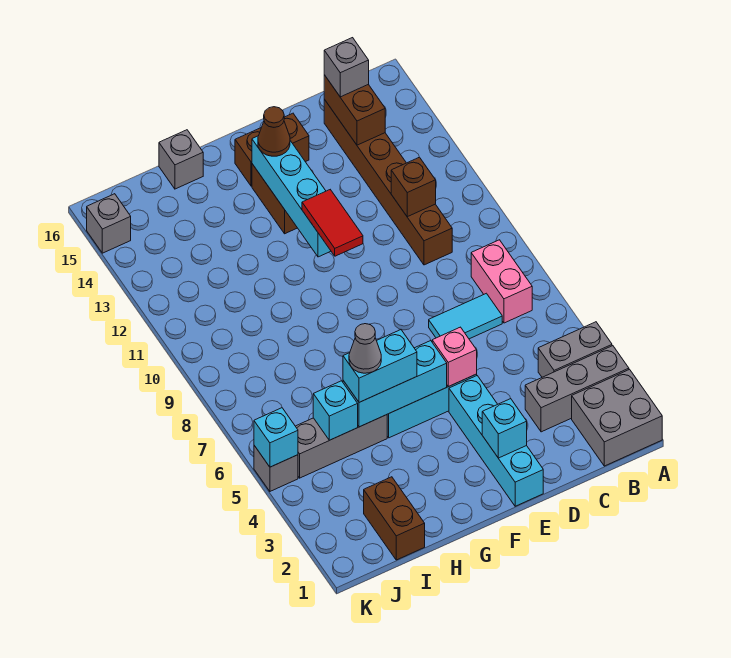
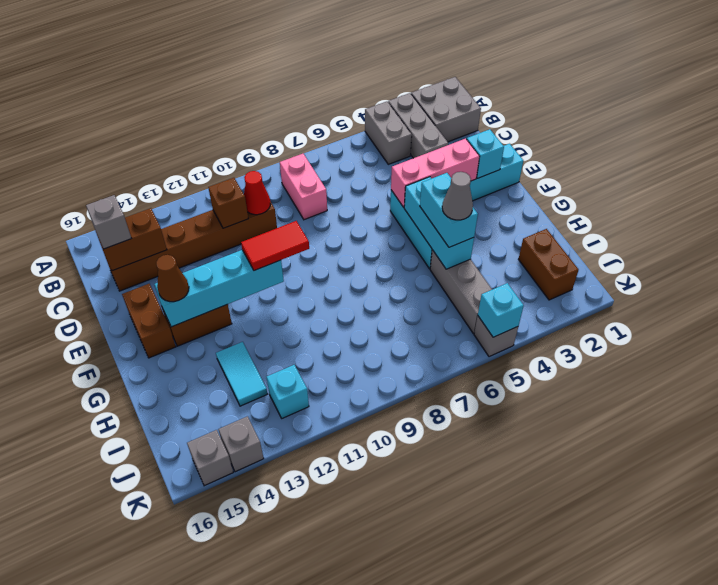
pink brick B7:B8 level 1 -> pink brick B8:C8 level 1
cyan tile C7:D7 level 1 -> cyan tile H13:I13 level 1
none -> red cone C10 level 2
pink brick E5 level 2 -> pink brick E3:E5 level 2
grey brick H16 level 1 -> grey brick K14 level 1
brown brick I1:I2 level 1 -> brown brick I2:J2 level 1
cyan brick I5 level 2 -> cyan brick J12 level 1

